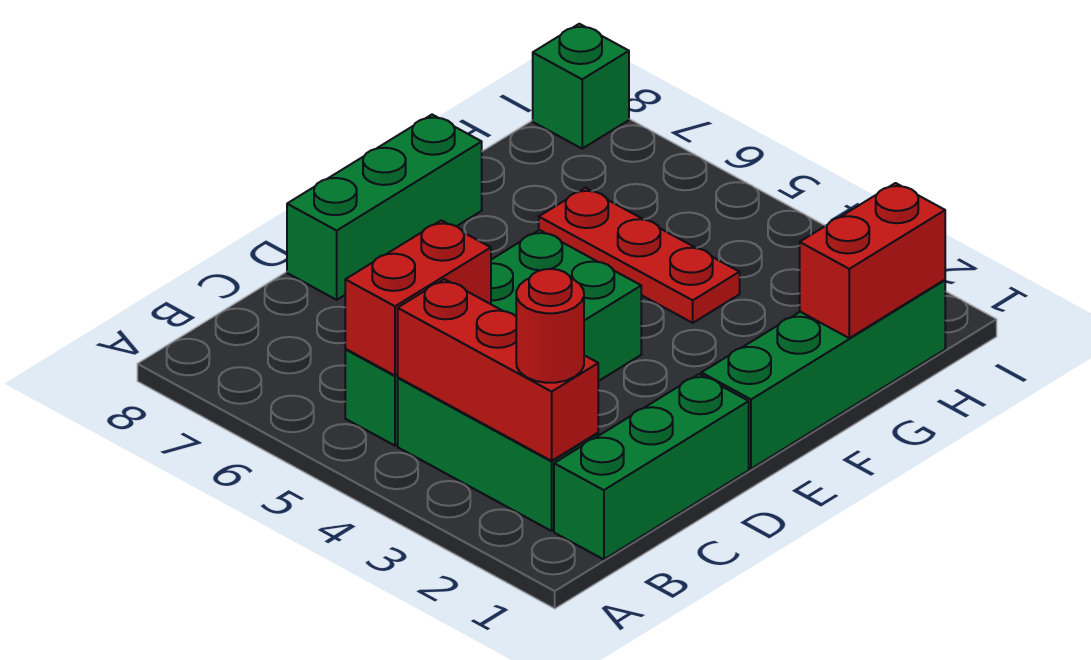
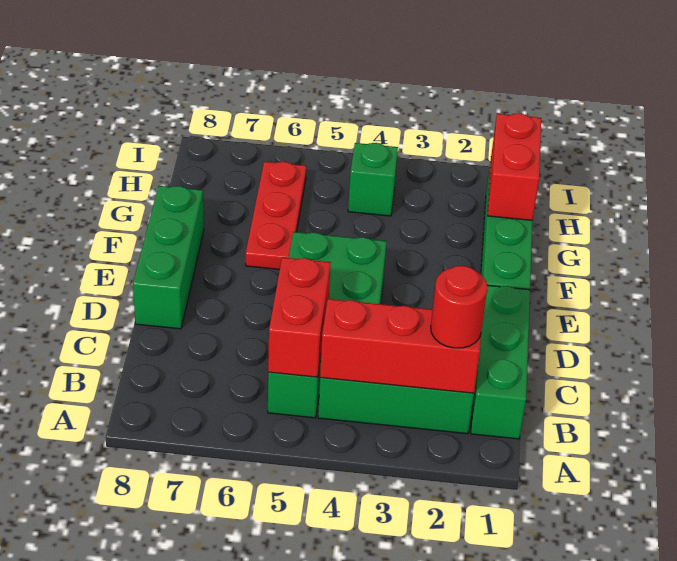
red plate G4:G6 level 1 -> red plate F6:H6 level 1
green brick I8 level 1 -> green brick H4 level 1

